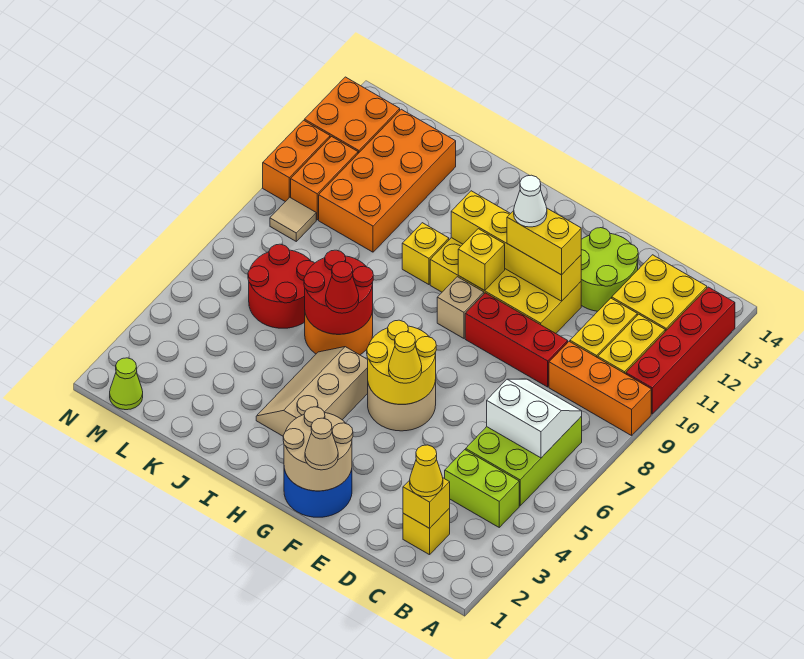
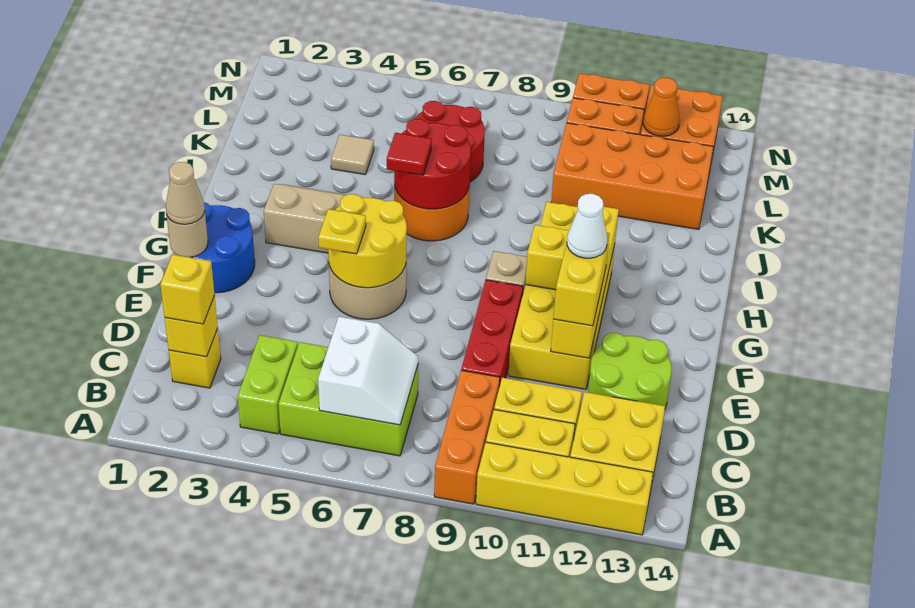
red brick A10:A13 level 1 -> yellow brick A10:A13 level 1
yellow cone C2 level 3 -> yellow brick C2 level 3
tan round brick F1:G2 level 2 -> tan round brick F1 level 2
yellow cone F5 level 3 -> yellow plate F5 level 3
red cone I6 level 3 -> red tile I6 level 3
lime cone M1 level 1 -> none
tan tile M9 level 1 -> tan tile K4 level 1
none -> orange cone M12 level 2

